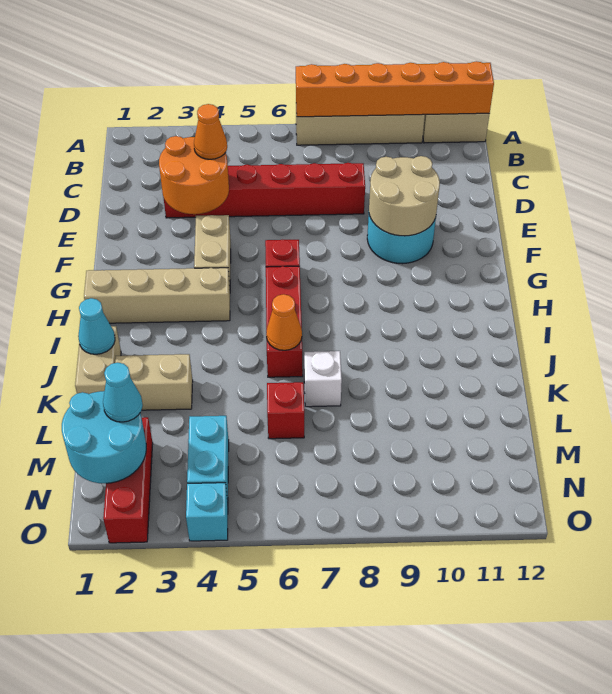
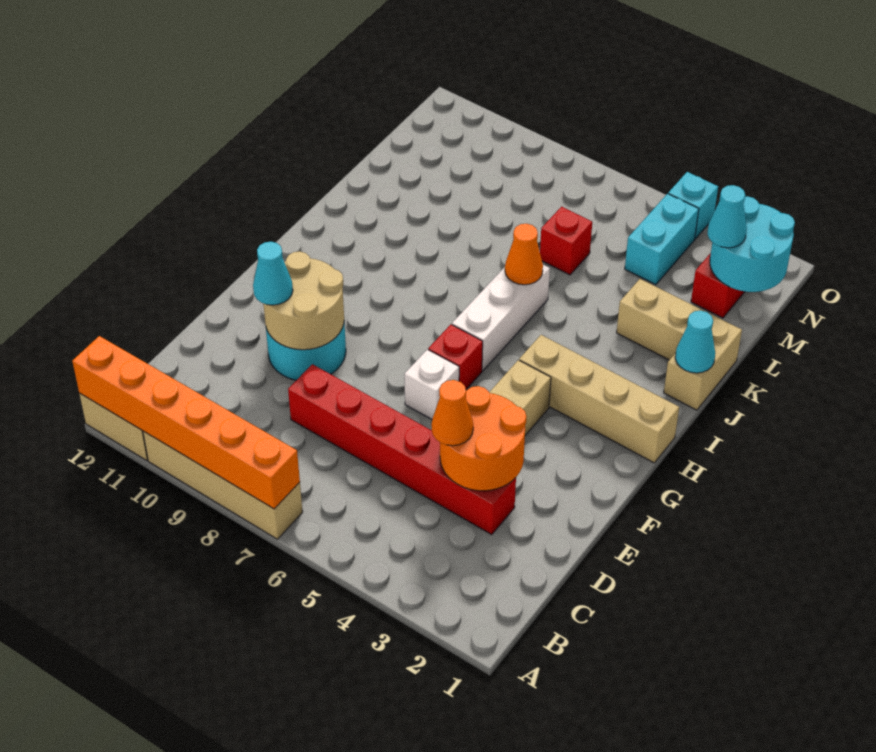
none -> cyan cone E10 level 3
red brick H6:J6 level 1 -> white brick H6:J6 level 1
white brick K7 level 1 -> white brick F6 level 1

